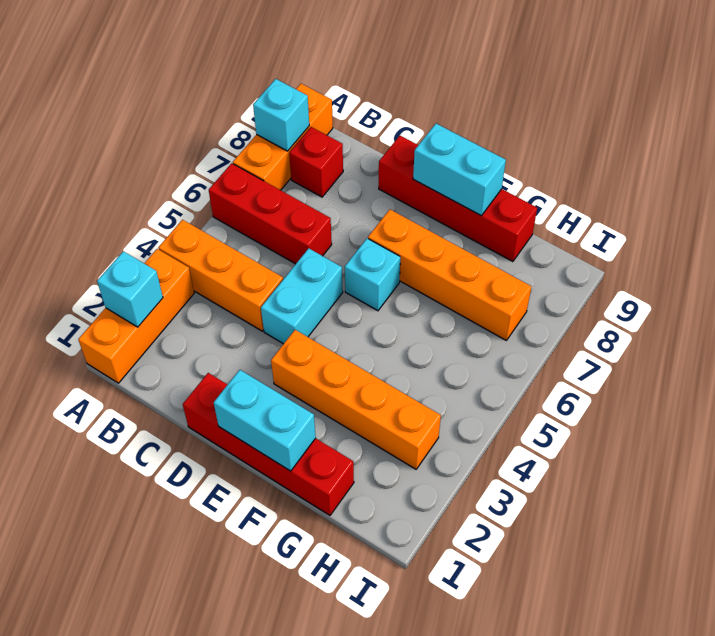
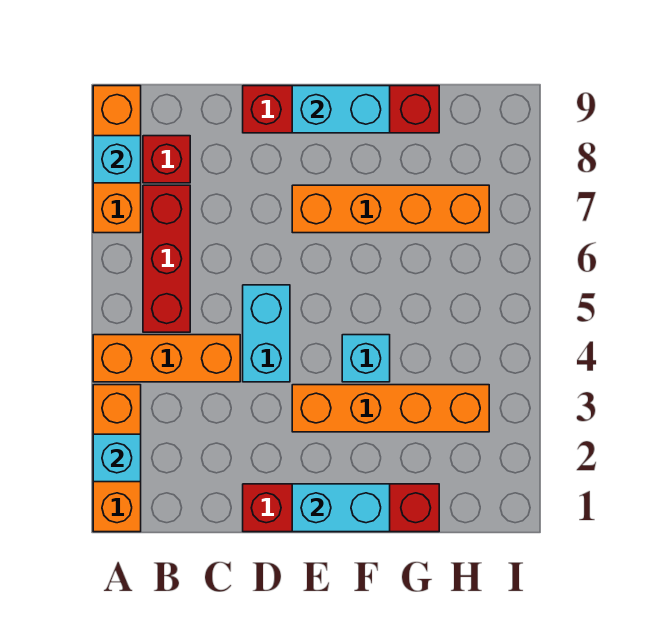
red brick A6:C6 level 1 -> red brick B5:B7 level 1
cyan brick E6 level 1 -> cyan brick F4 level 1

